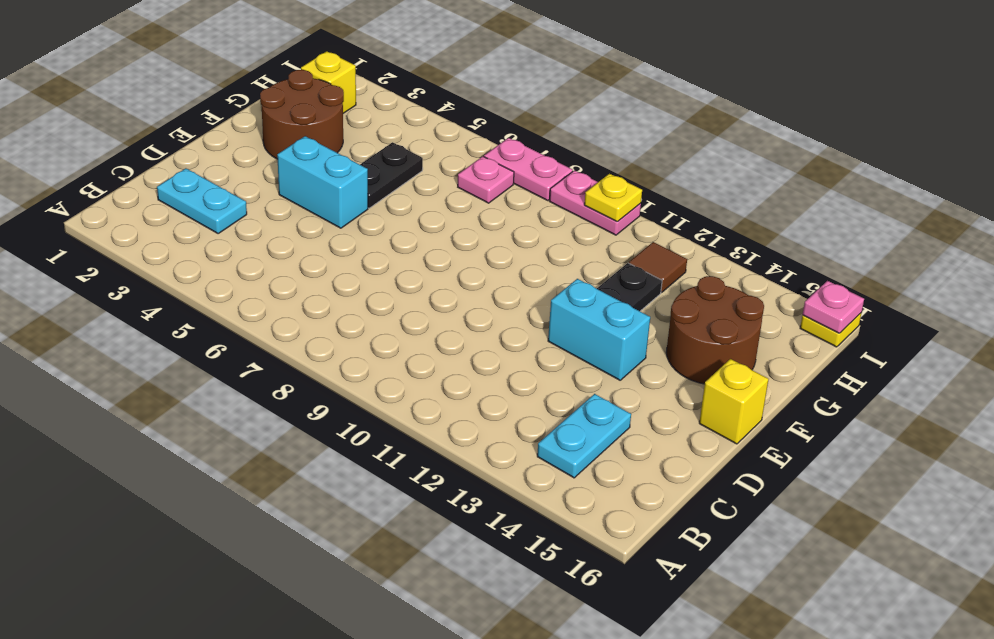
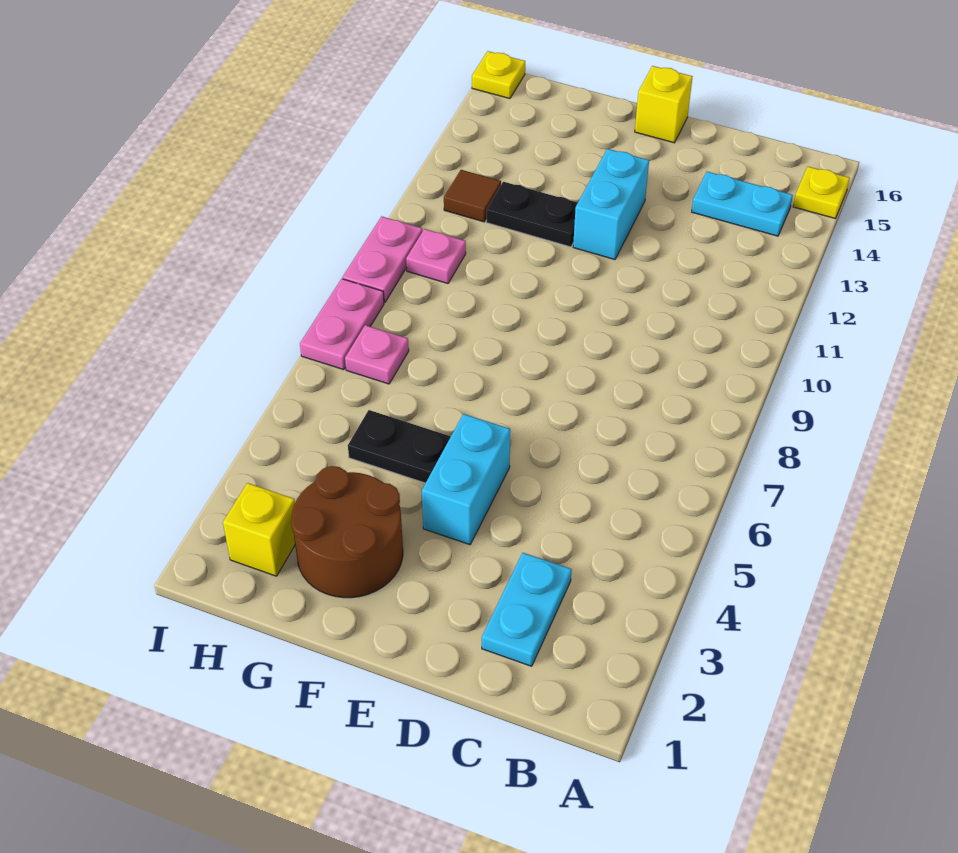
brown round brick F14:G15 level 1 -> none
yellow plate I10 level 2 -> yellow plate A15 level 1
pink plate I16 level 2 -> pink plate H10 level 1

